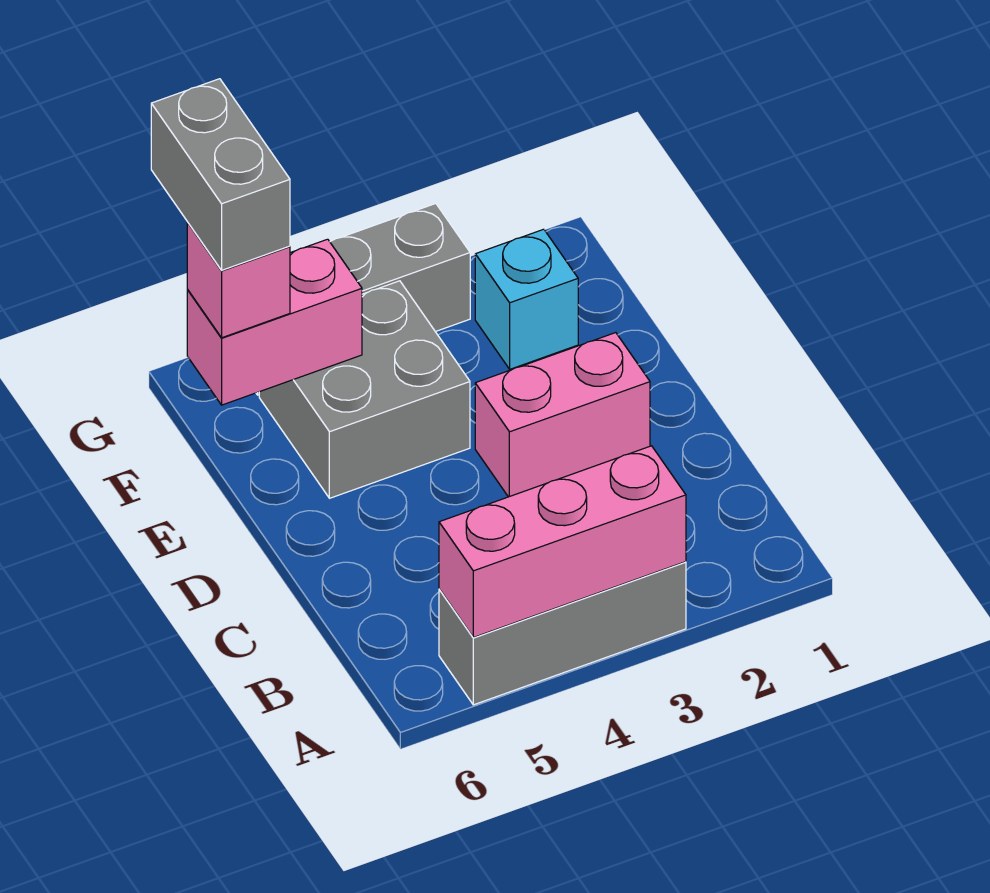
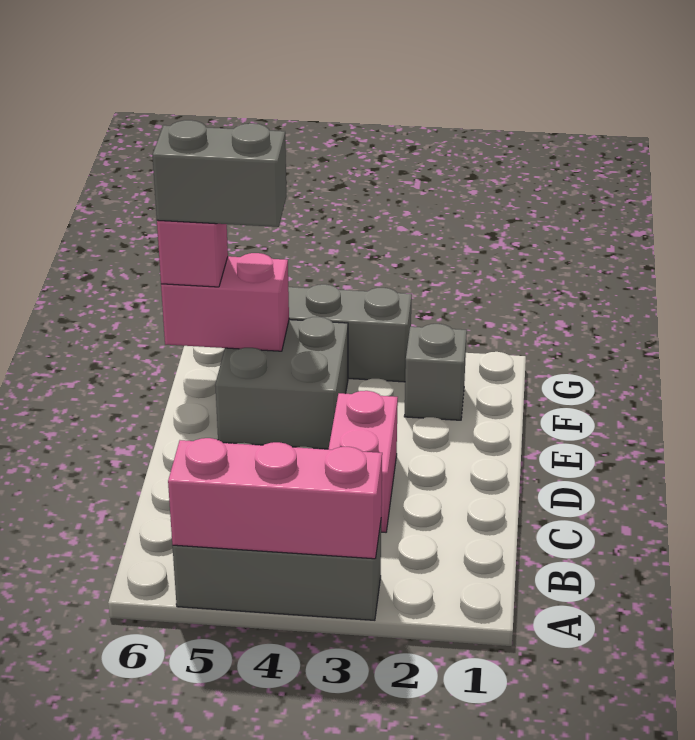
pink brick D2:D3 level 1 -> pink brick C3:D3 level 1
cyan brick F2 level 1 -> grey brick F2 level 1
grey brick F6:G6 level 4 -> grey brick F5:F6 level 4

